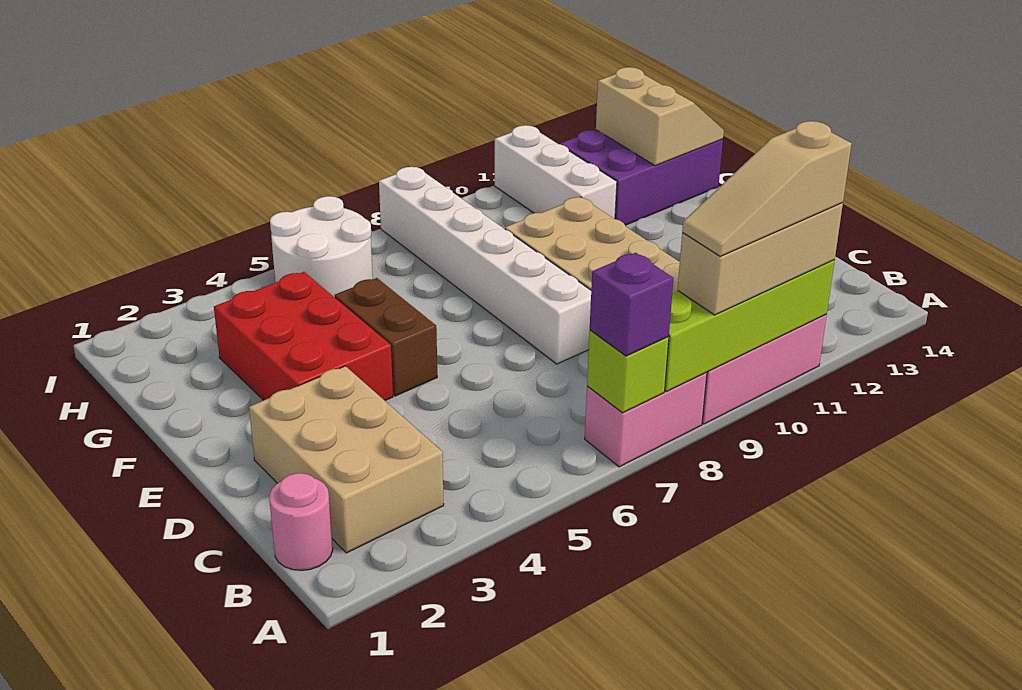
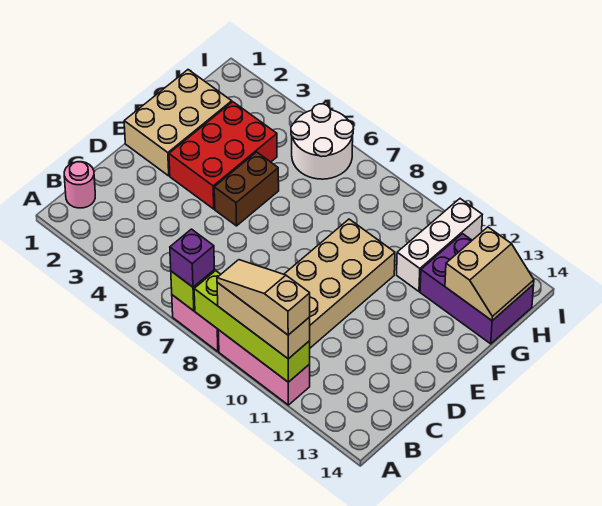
tan brick B2:D3 level 1 -> tan brick E1:G2 level 1
white brick D8:I8 level 1 -> none

